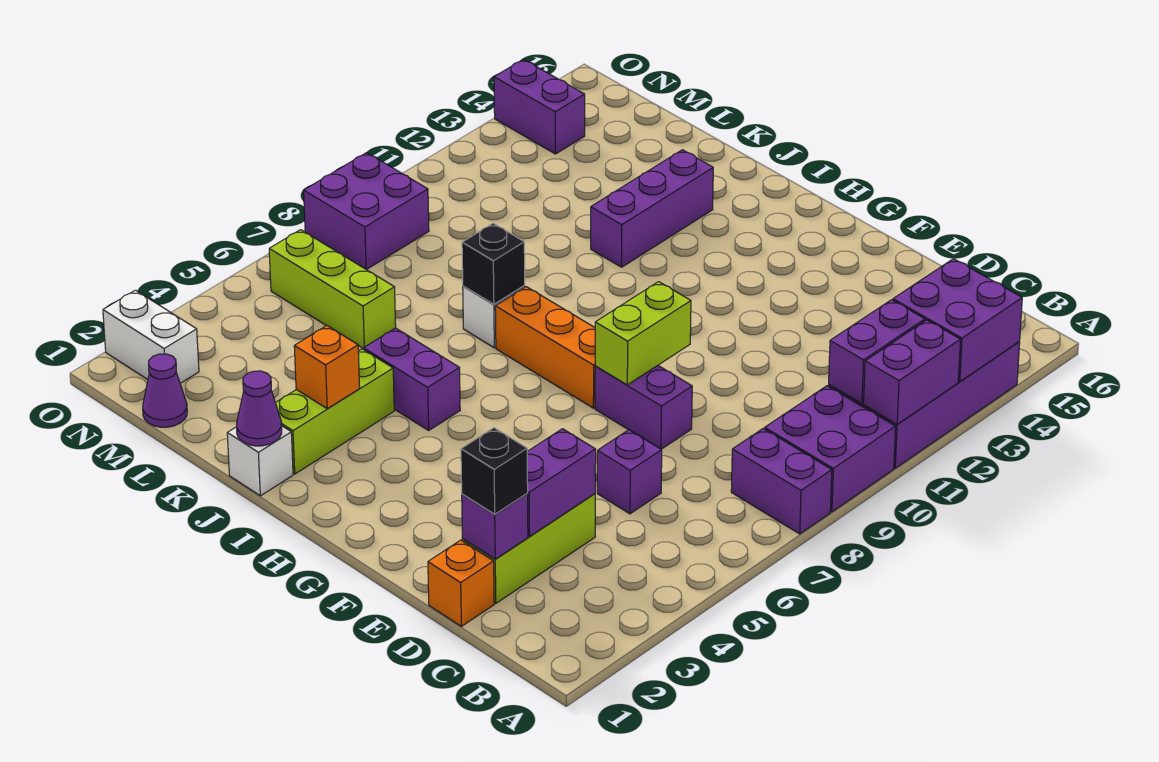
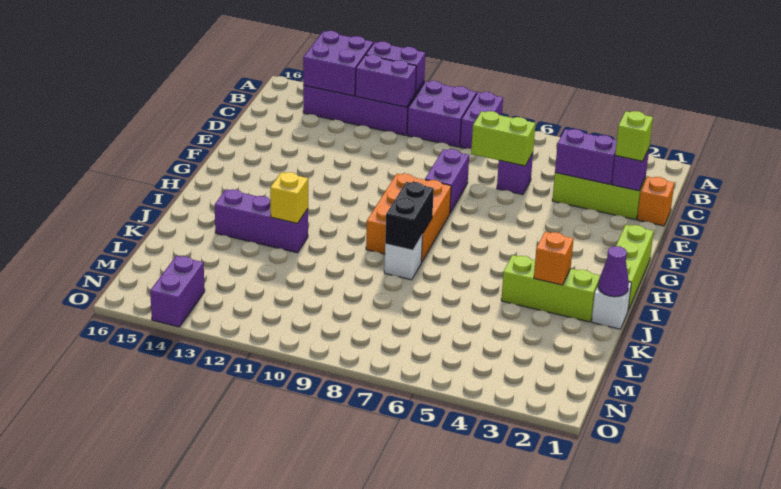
black brick D2 level 3 -> lime brick D2 level 3
lime brick F8:F9 level 2 -> lime brick D6:D7 level 2
orange brick G8:I8 level 1 -> orange brick G8:I9 level 1
purple brick I5:J5 level 1 -> none
black brick J8 level 2 -> black brick I8:J8 level 2
none -> yellow brick J12 level 2
lime brick L6:N6 level 1 -> lime brick G1:I1 level 1
purple cone M1 level 1 -> none
white brick N2:O2 level 1 -> none
purple brick N8:O9 level 1 -> none

